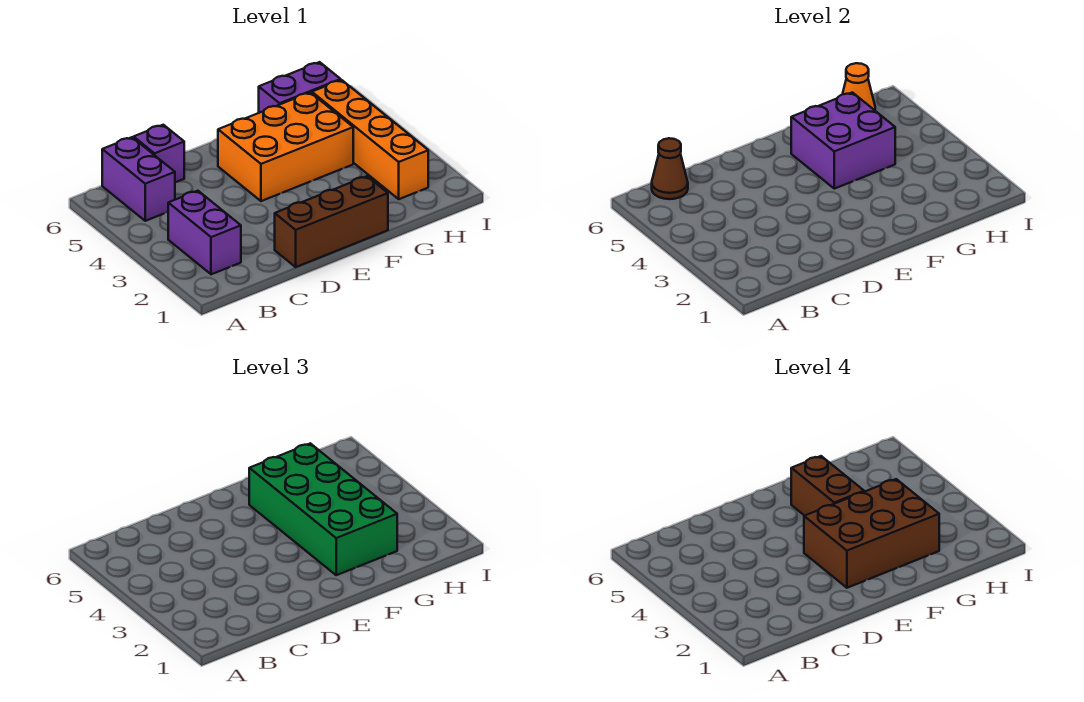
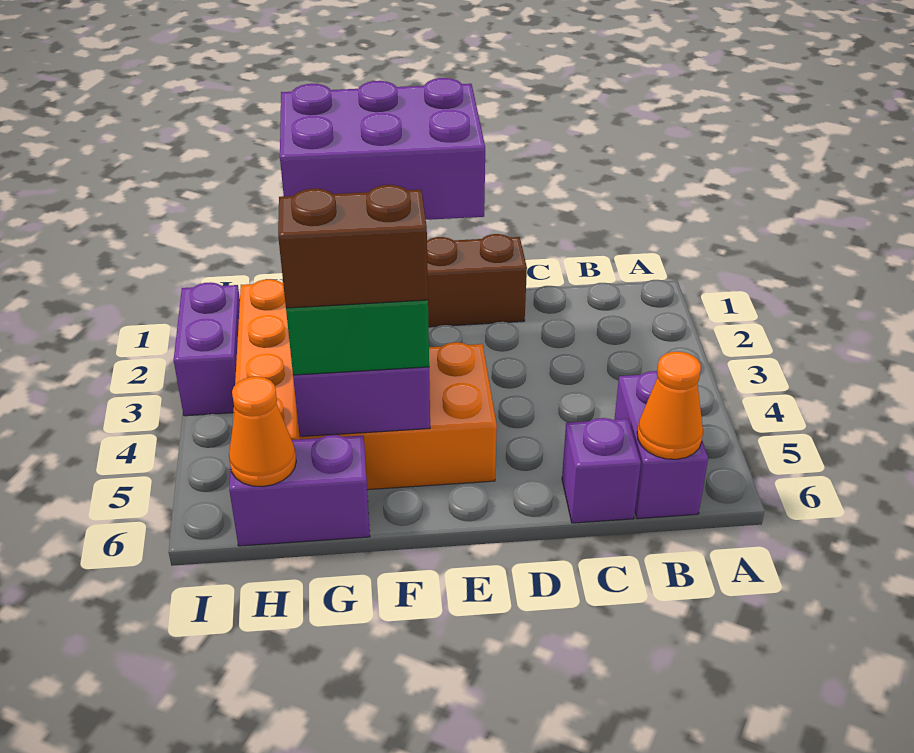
purple brick B2:B3 level 1 -> purple brick I2:I3 level 1
brown cone B6 level 2 -> orange cone B6 level 2
brown brick E2:G3 level 4 -> purple brick E2:G3 level 4
brown brick F4:F5 level 4 -> brown brick F5:G5 level 4

